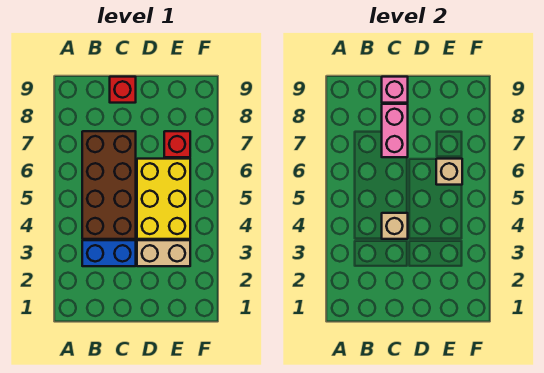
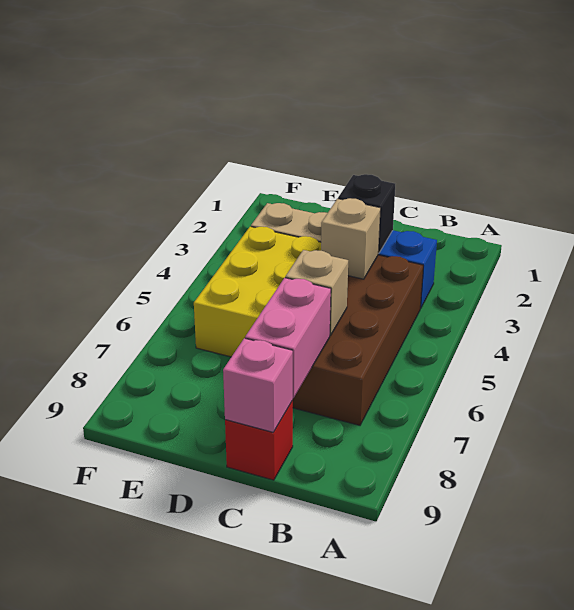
none -> black brick C3 level 2
tan brick E6 level 2 -> tan brick C6 level 2
red brick E7 level 1 -> none

